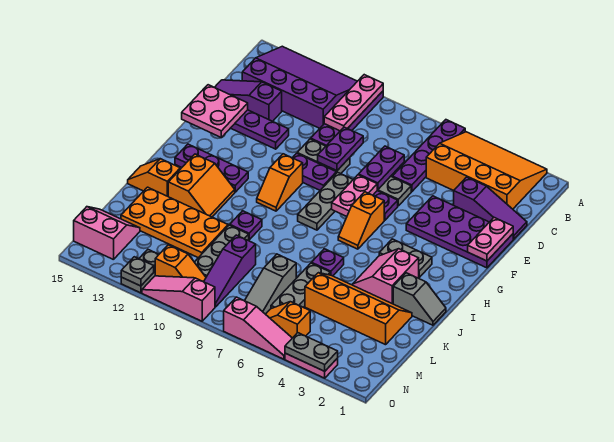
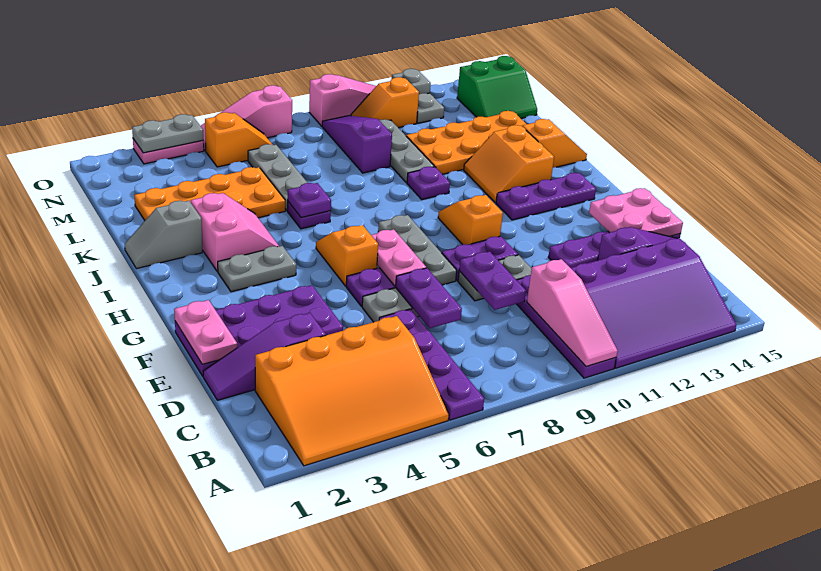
pink plate A10:C10 level 2 -> pink slope A10:C10 level 2 top C
none -> purple plate J6 level 2
orange slope K2:L5 level 1 top L -> orange plate K2:L5 level 1
grey slope L7:N7 level 1 top L -> none
pink slope M14:N15 level 1 top N -> green slope M14:N15 level 1 top N

